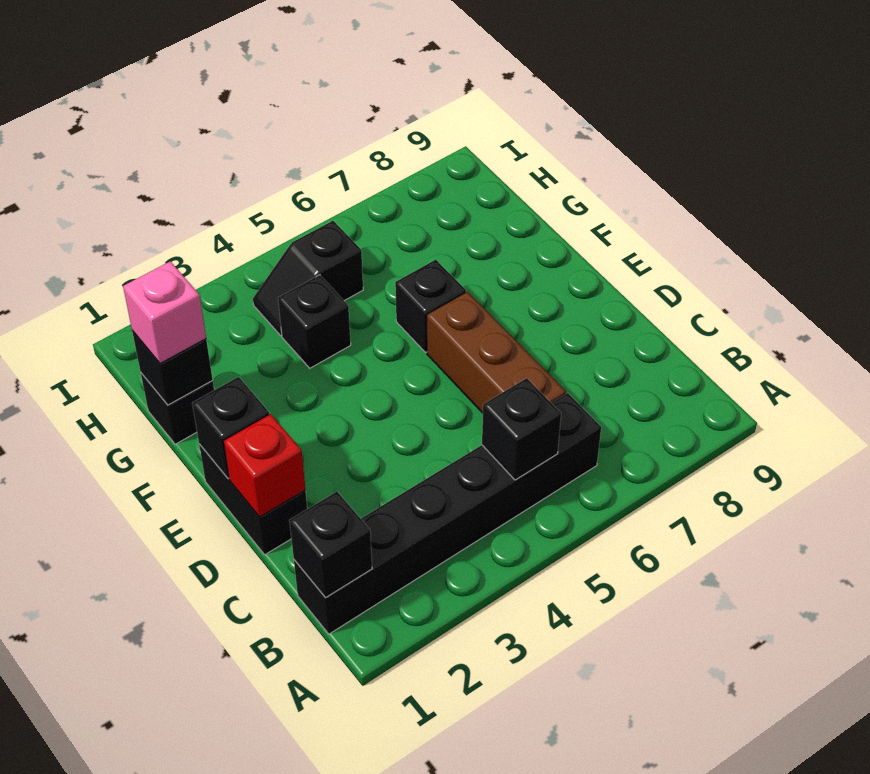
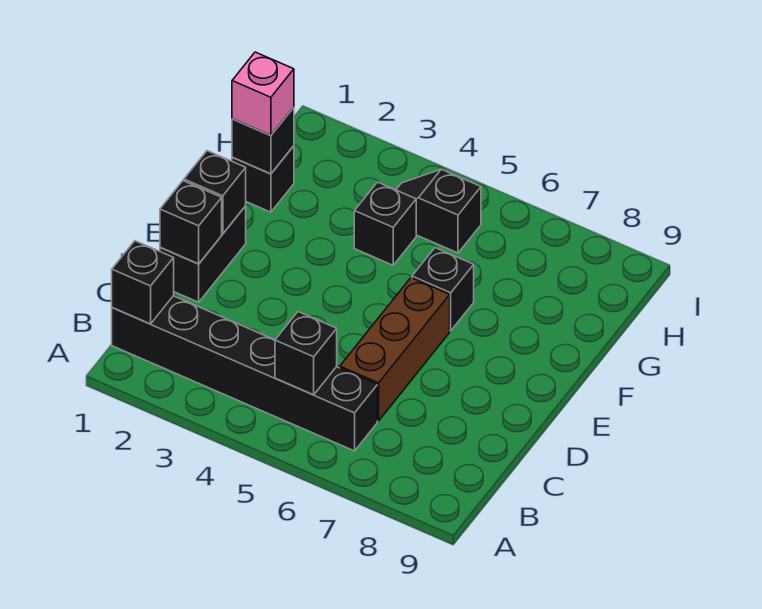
red brick D1 level 2 -> black brick D1 level 2

